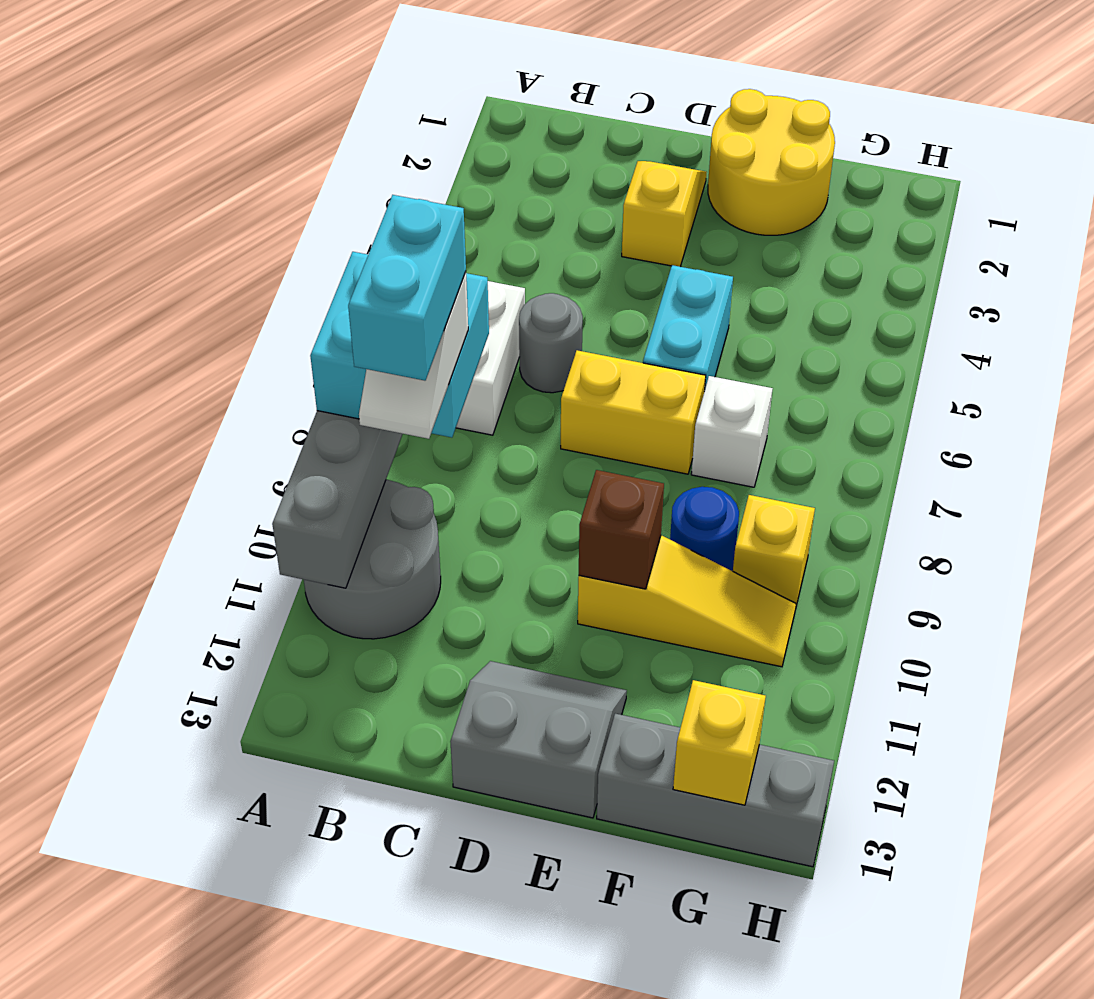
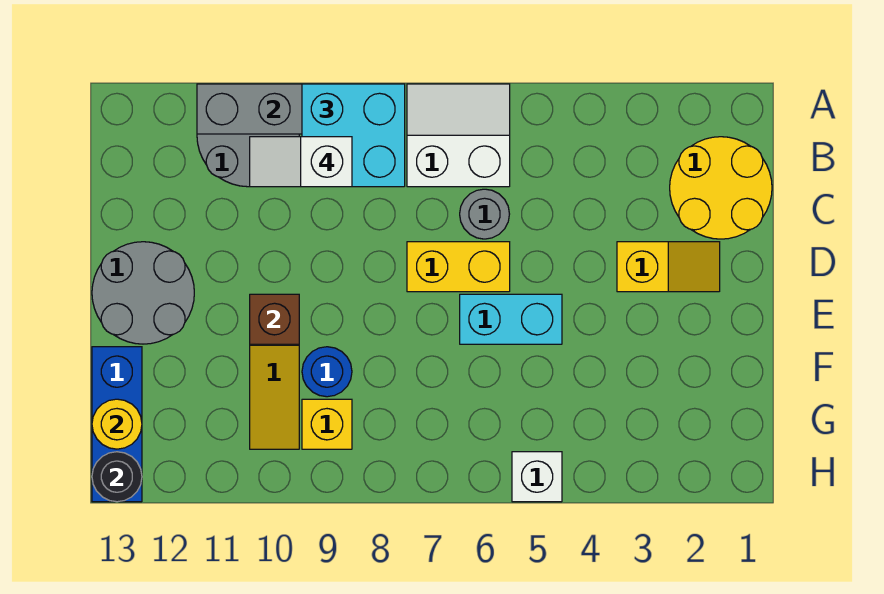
cyan brick B9:B10 level 5 -> none
yellow brick D7:E7 level 1 -> yellow brick D6:D7 level 1
grey slope D12:E13 level 1 top 13 -> grey round brick D12:E13 level 1
yellow round brick E1:F2 level 1 -> yellow round brick B1:C2 level 1
white brick F7 level 1 -> white brick H5 level 1
grey brick F13:H13 level 1 -> blue brick F13:H13 level 1
yellow brick G13 level 2 -> yellow round brick G13 level 2
none -> black round brick H13 level 2

